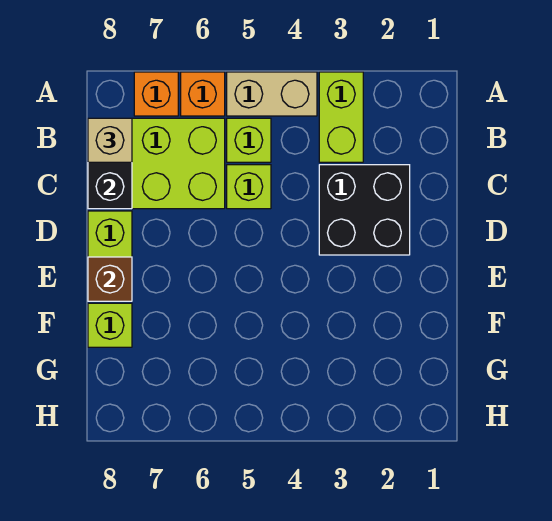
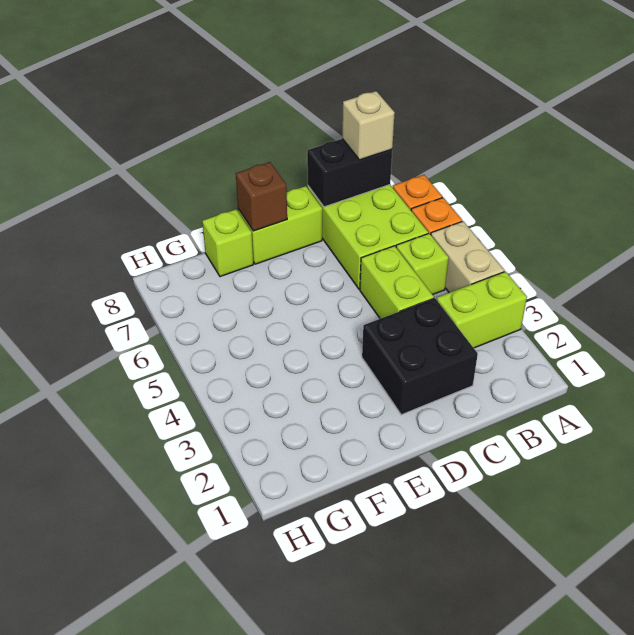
lime brick C5 level 1 -> lime brick C4:C5 level 1

